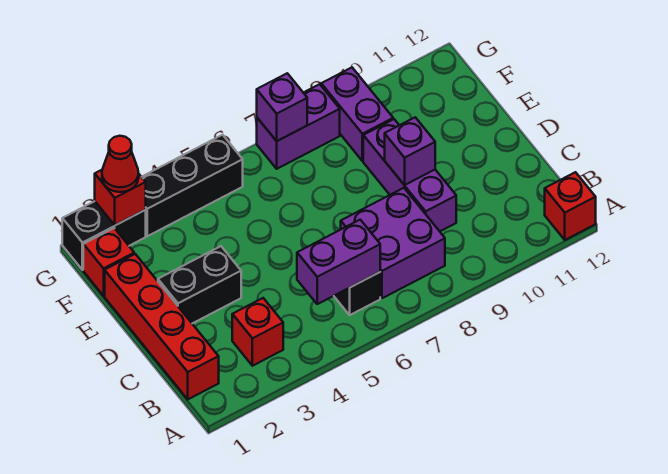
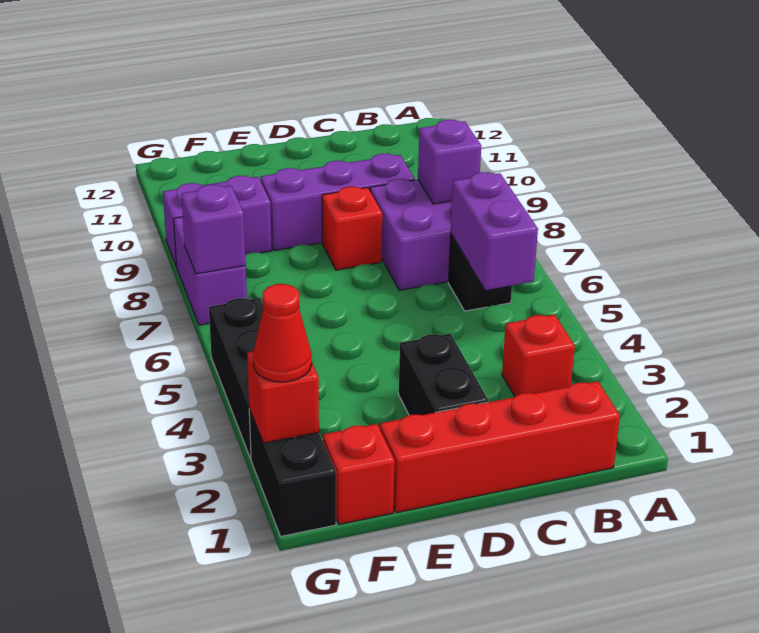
red brick A12 level 1 -> red brick D8 level 1
purple brick D9 level 2 -> purple brick B8 level 2

